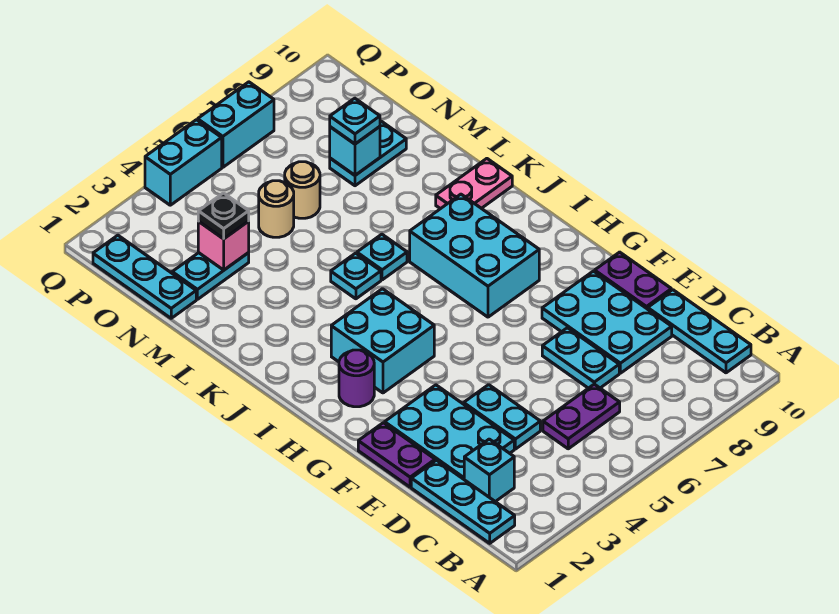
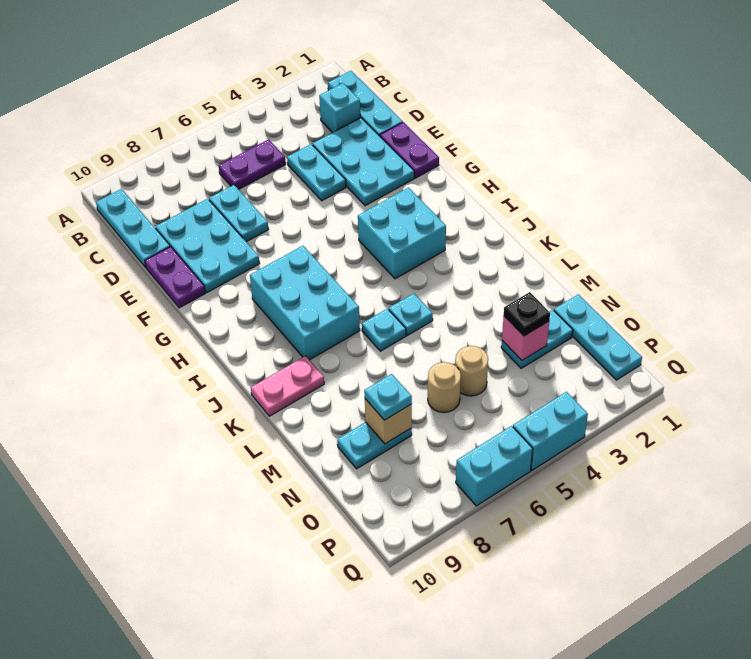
purple round brick H2 level 1 -> none
cyan brick N8 level 2 -> tan brick N8 level 2

